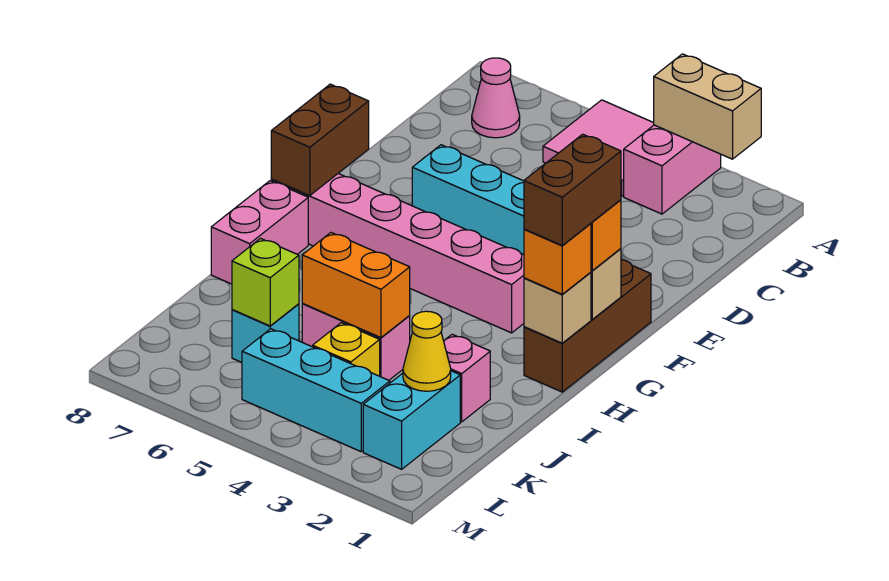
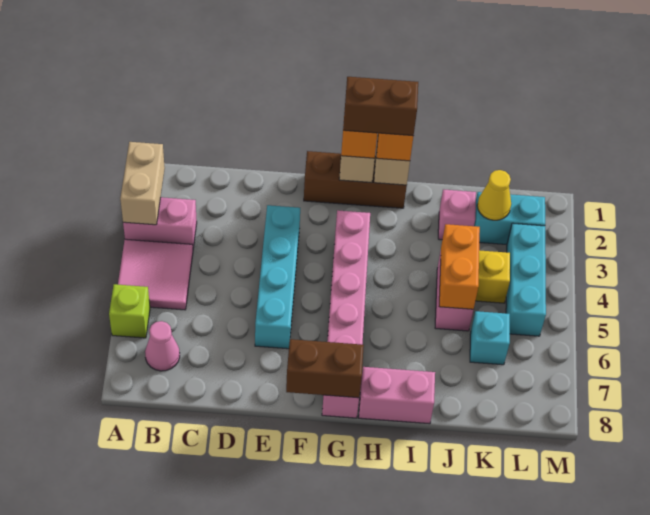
lime brick K6 level 2 -> lime brick A6 level 1

